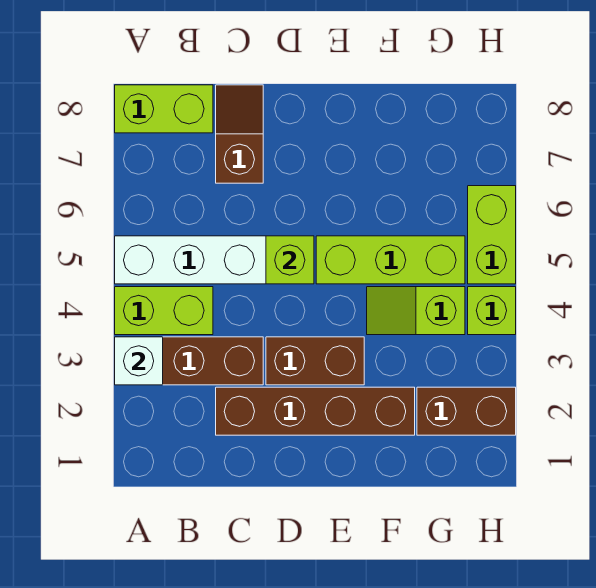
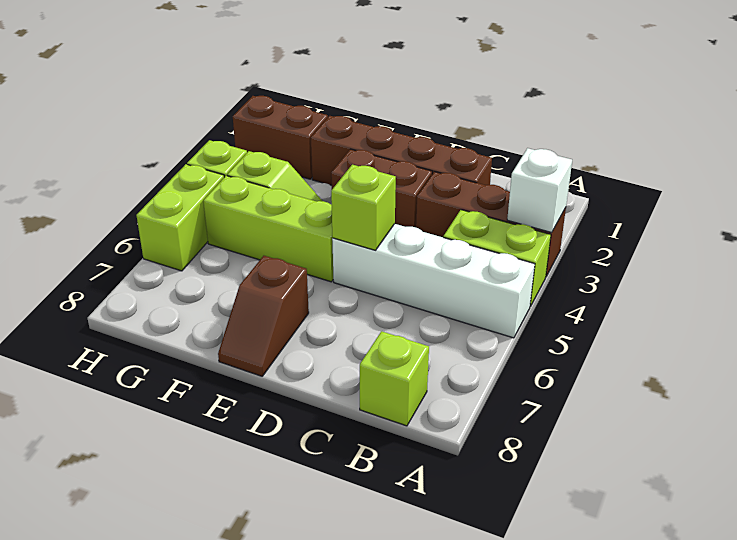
lime brick A8:B8 level 1 -> lime brick B8 level 1
brown slope C7:C8 level 1 top 7 -> brown slope E7:E8 level 1 top 7

